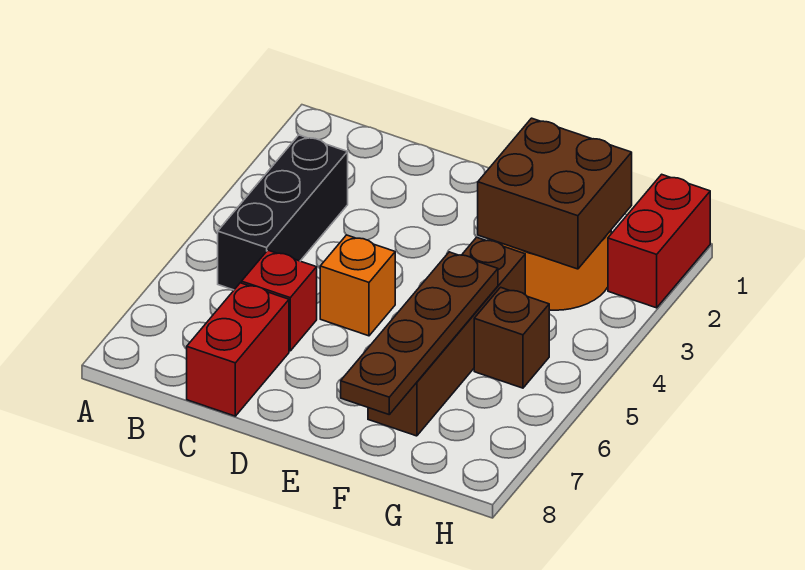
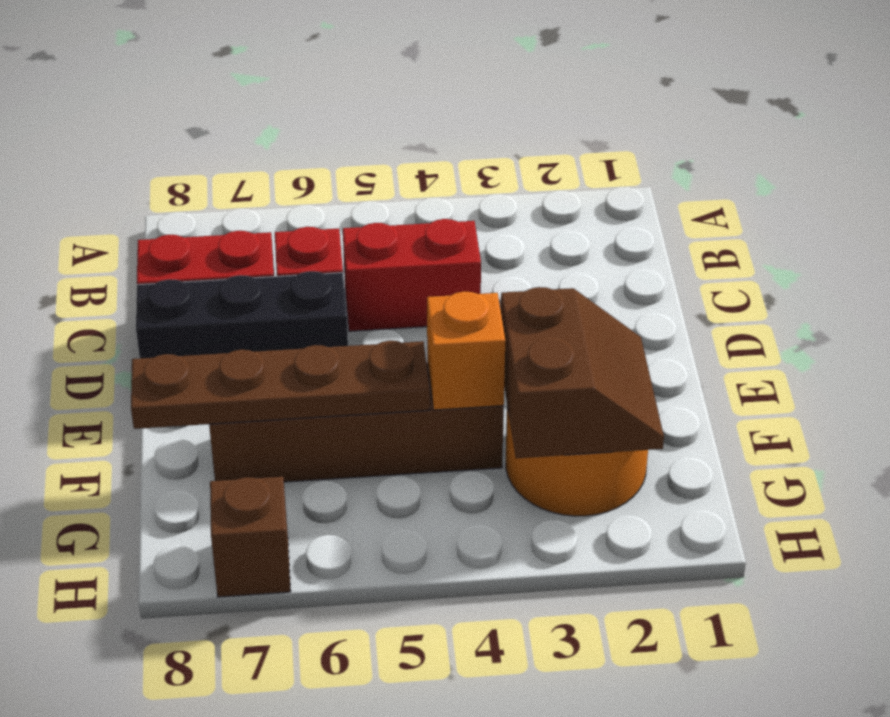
black brick B3:B5 level 1 -> black brick D6:D8 level 1
orange brick D5 level 1 -> orange brick F4 level 2
brown brick F2:G3 level 2 -> brown slope F2:G3 level 2 top 3
brown brick G5 level 1 -> brown brick H7 level 1
red brick H1:H2 level 1 -> red brick C4:C5 level 1

